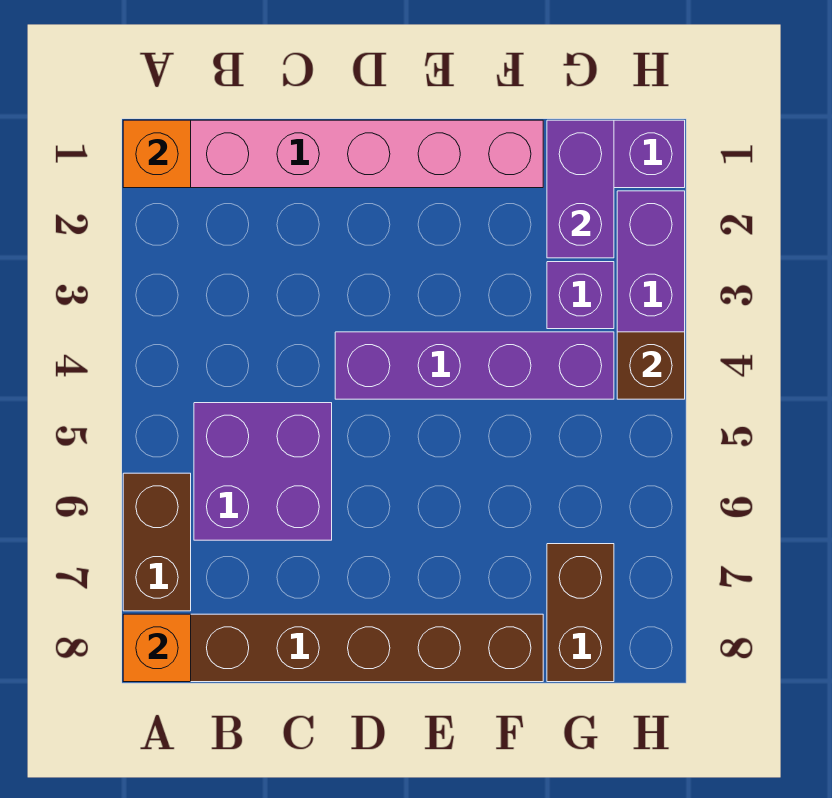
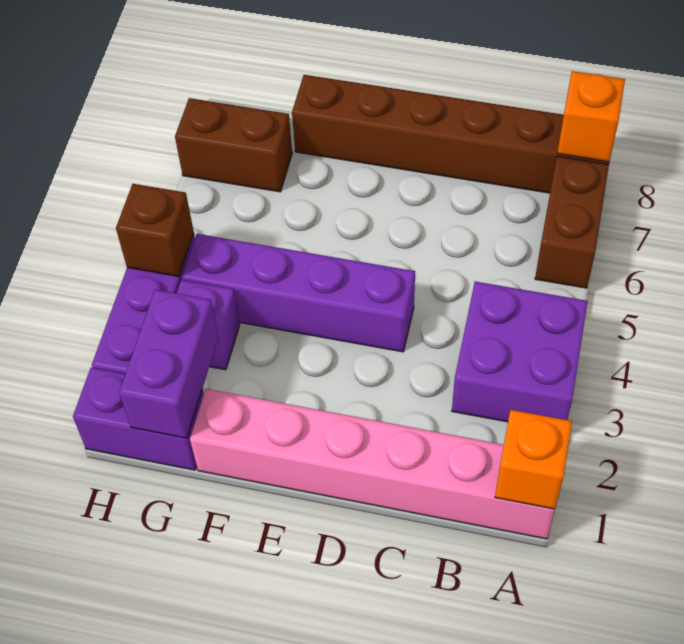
purple brick B5:C6 level 1 -> purple brick A3:B4 level 1
brown brick G7:G8 level 1 -> brown brick G7:H7 level 1

